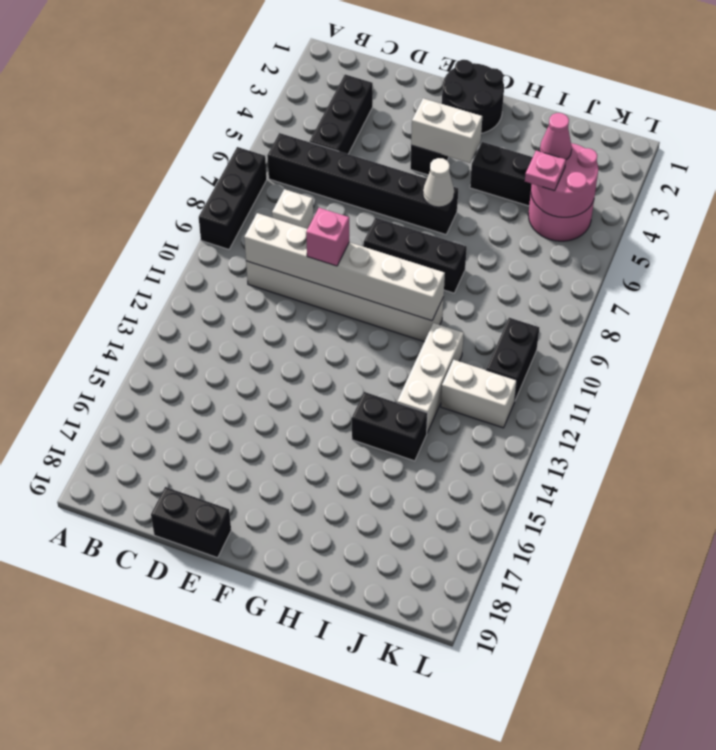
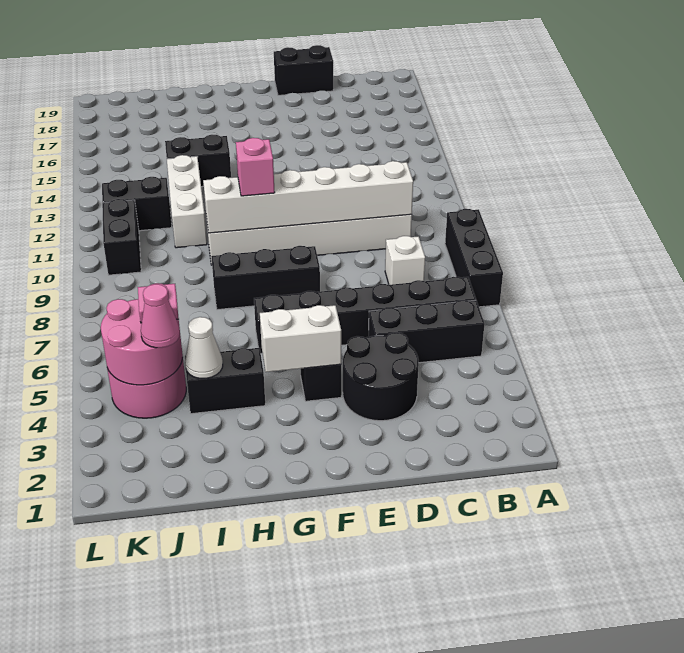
black brick C3:C5 level 1 -> black brick B5:D5 level 1
pink brick E10 level 3 -> pink brick G10 level 3
black round brick F1:G2 level 1 -> black round brick D3:E4 level 1
white cone G6 level 2 -> white cone I4 level 2
white brick J12:K12 level 1 -> black brick J12:K12 level 1

